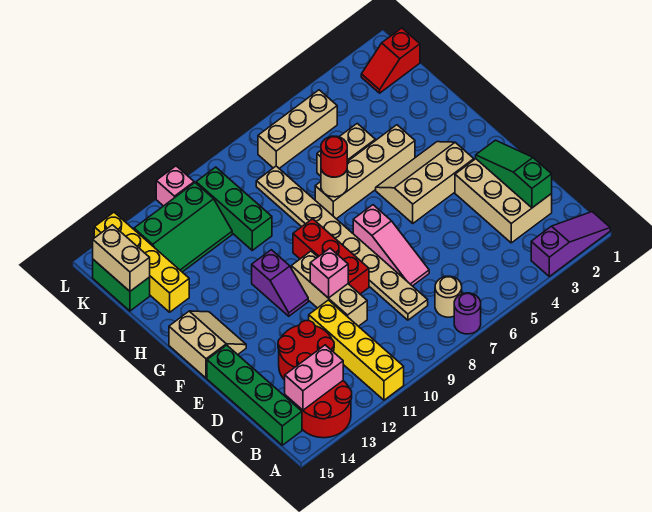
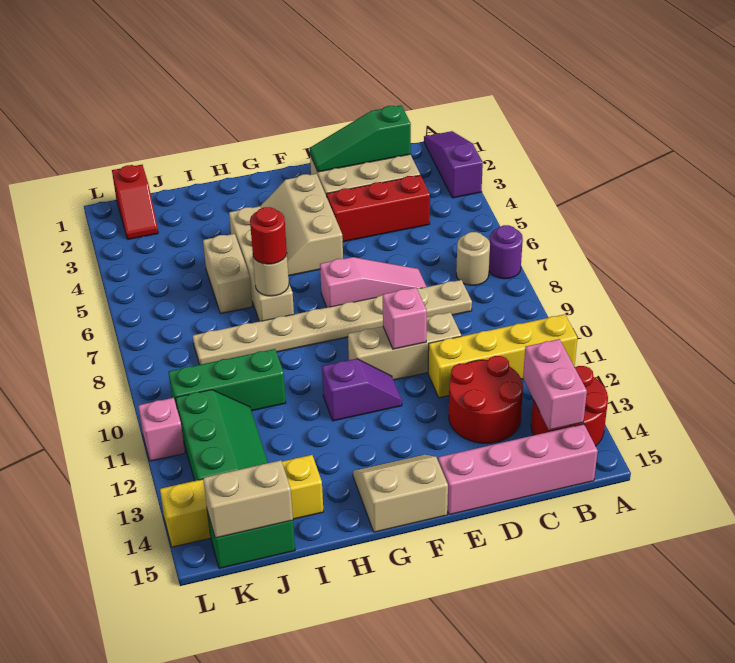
green brick B15:E15 level 1 -> pink brick B15:E15 level 1
red brick E9:G9 level 1 -> red brick C4:E4 level 1
tan brick K5:K7 level 1 -> none

